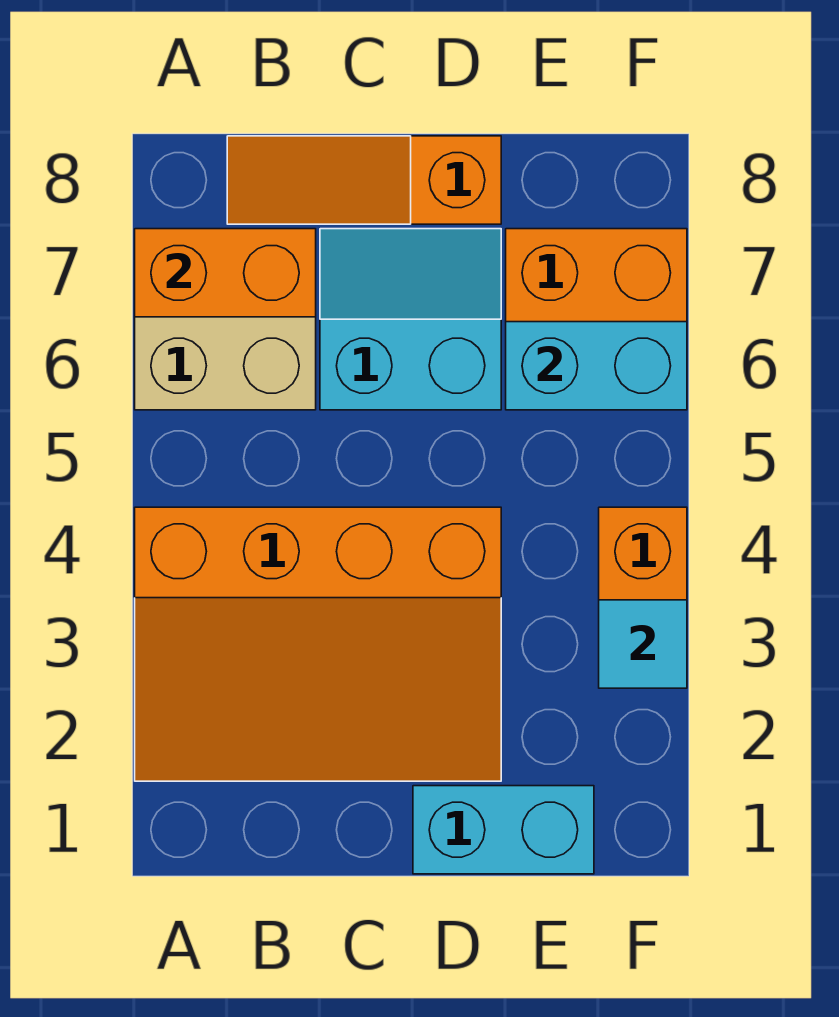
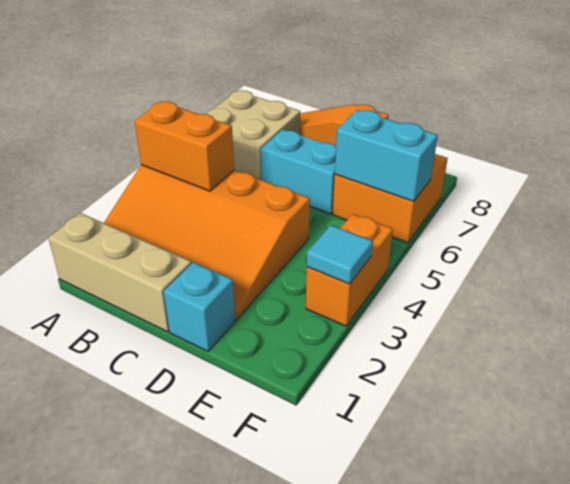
none -> tan brick A1:C1 level 1
orange brick A7:B7 level 2 -> orange brick A4:B4 level 2
cyan brick D1:E1 level 1 -> cyan brick D1 level 1

